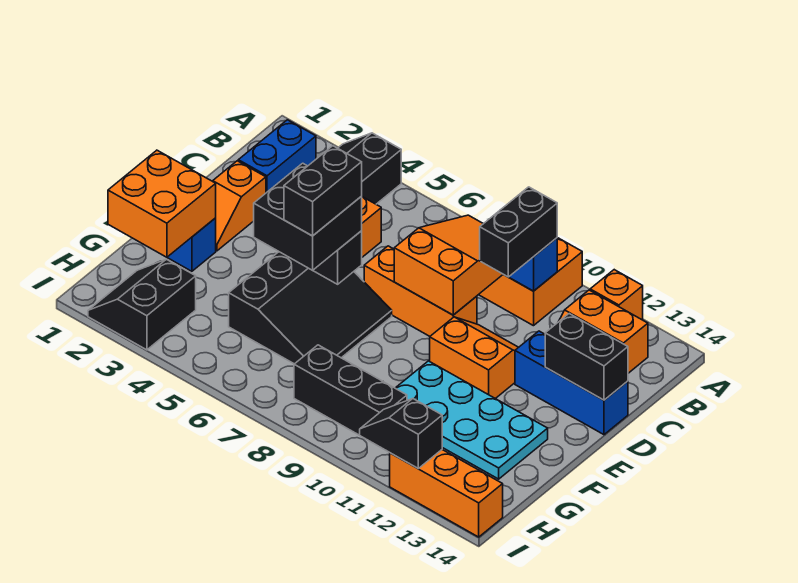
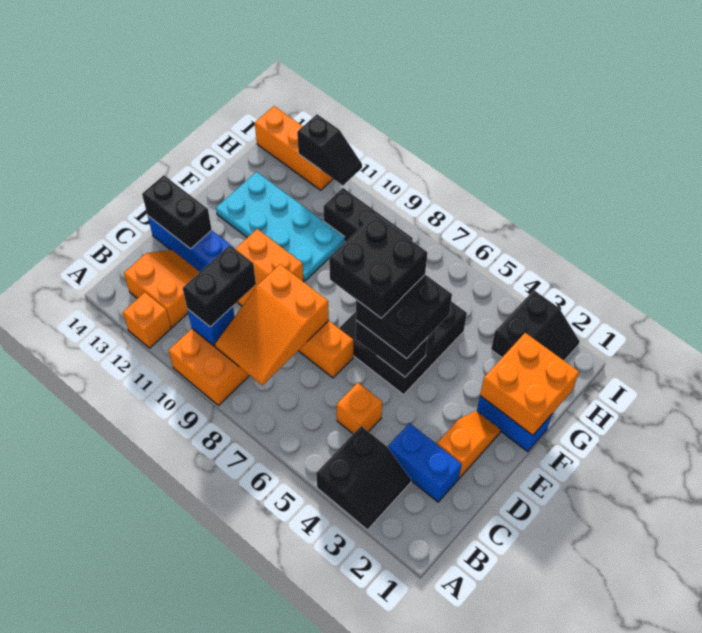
blue brick B2:C2 level 1 -> blue brick C2:C3 level 1
black brick E6:F6 level 4 -> black brick E6:F7 level 4

